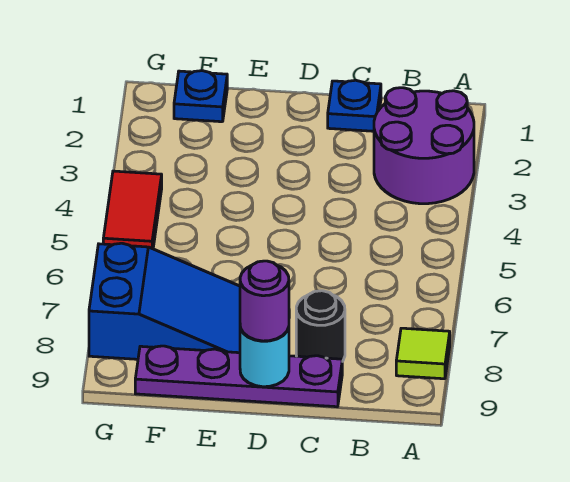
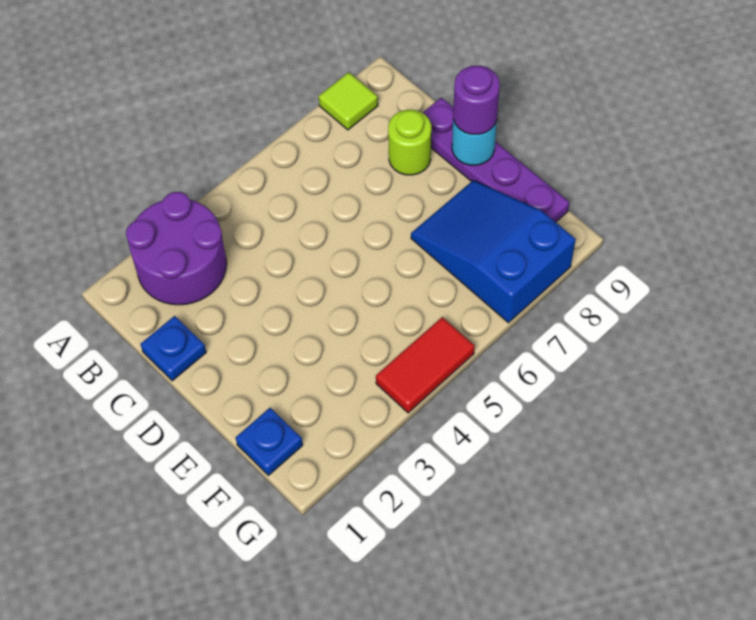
black round brick C8 level 1 -> lime round brick C8 level 1

